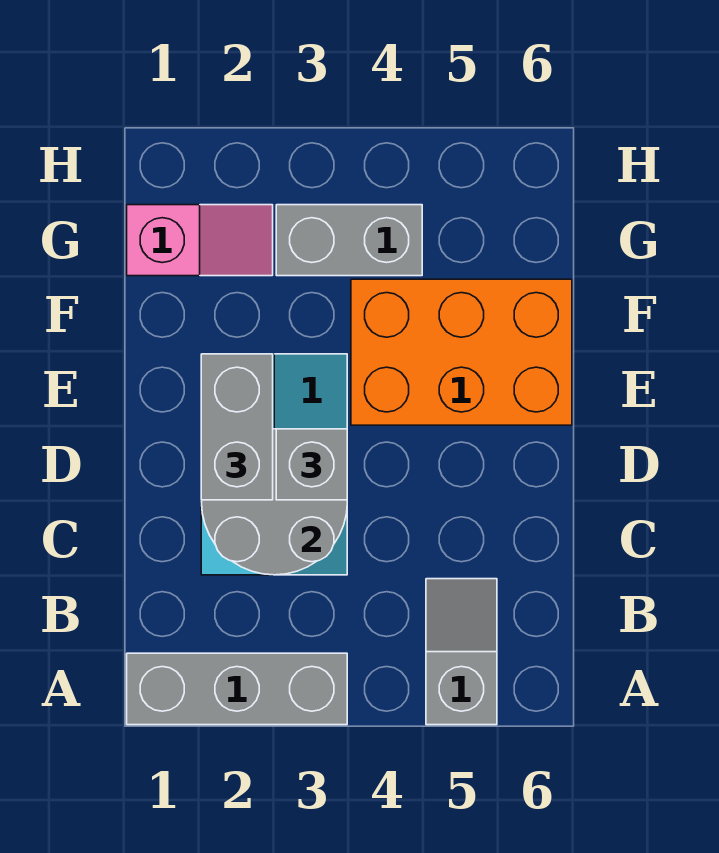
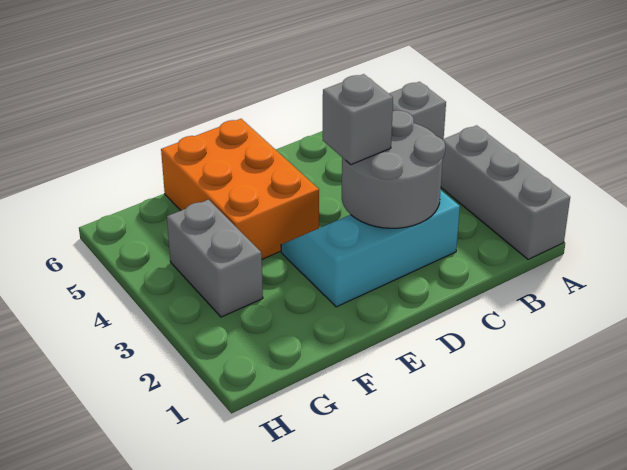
grey brick D2:E2 level 3 -> none
pink slope G1:G2 level 1 top 1 -> none

